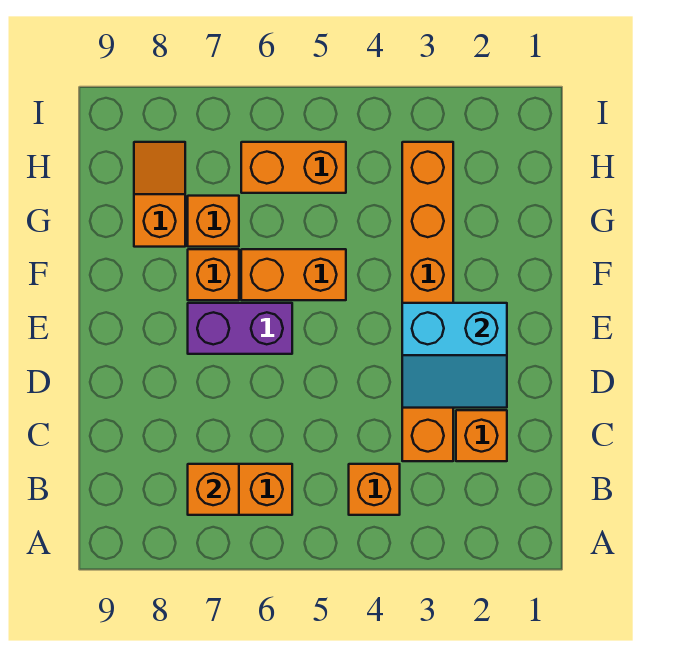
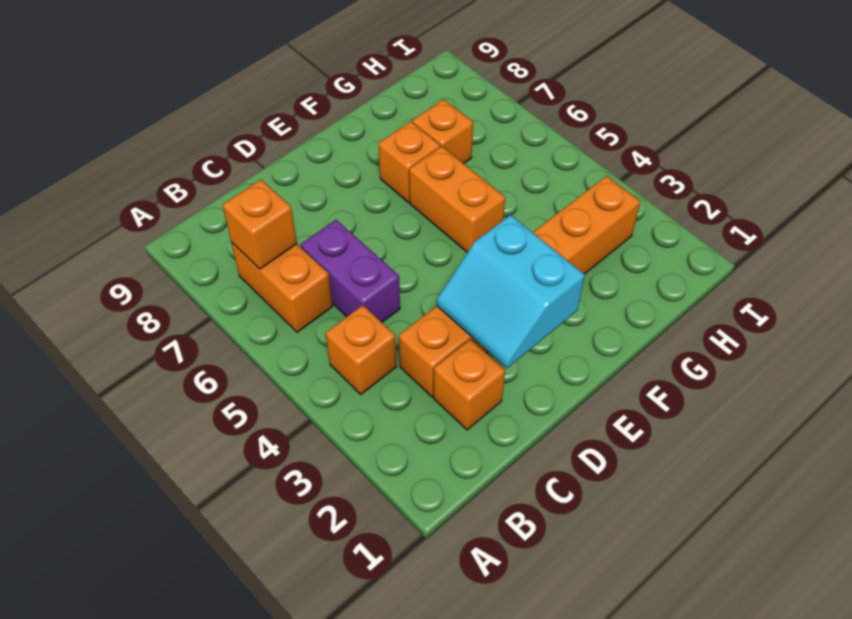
purple brick E6:E7 level 1 -> purple brick C5:C6 level 1
orange slope G8:H8 level 1 top G -> none
orange brick H5:H6 level 1 -> none

